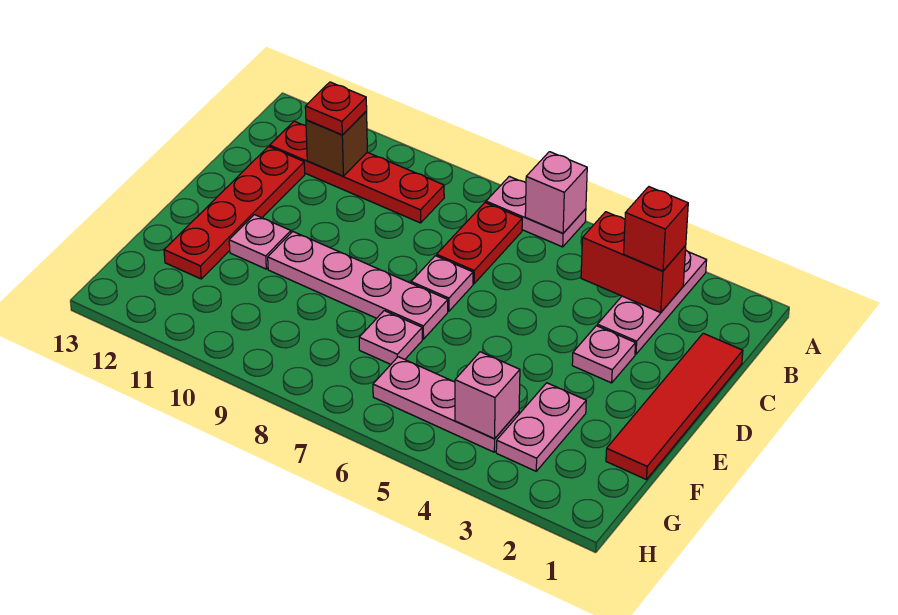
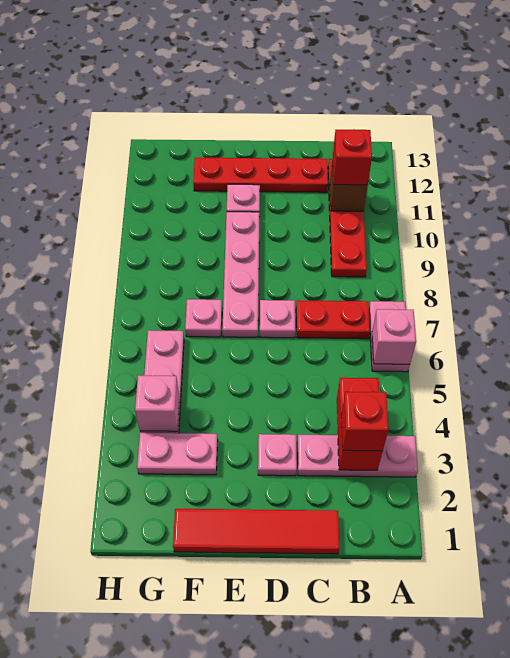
red plate B11 level 3 -> red brick B11 level 3

